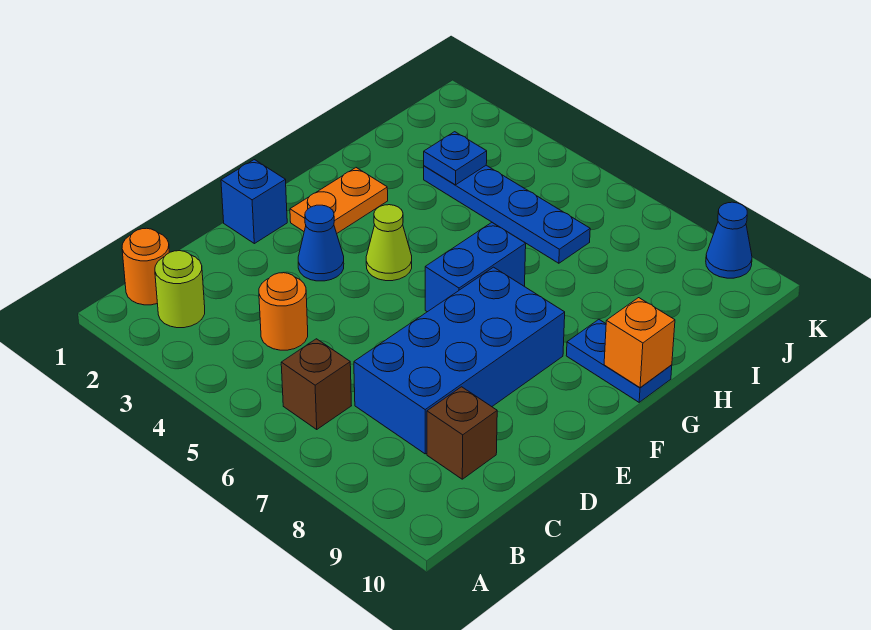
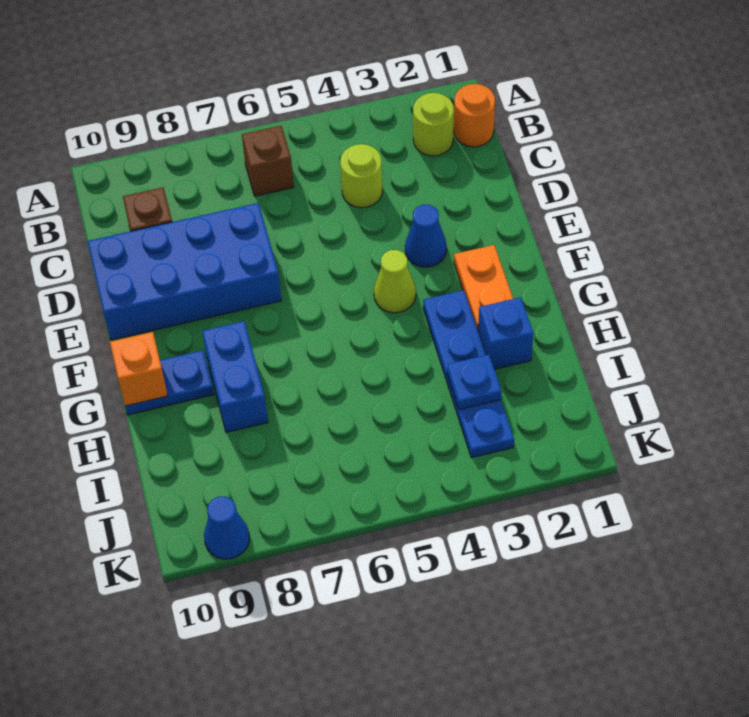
orange round brick C4 level 1 -> lime round brick C4 level 1
blue brick C7:F8 level 1 -> blue brick D7:E10 level 1
blue brick E1 level 1 -> blue brick H2 level 1
blue brick F6:G6 level 1 -> blue brick G8:H8 level 1
blue plate I3:I6 level 1 -> blue plate G3:J3 level 1

